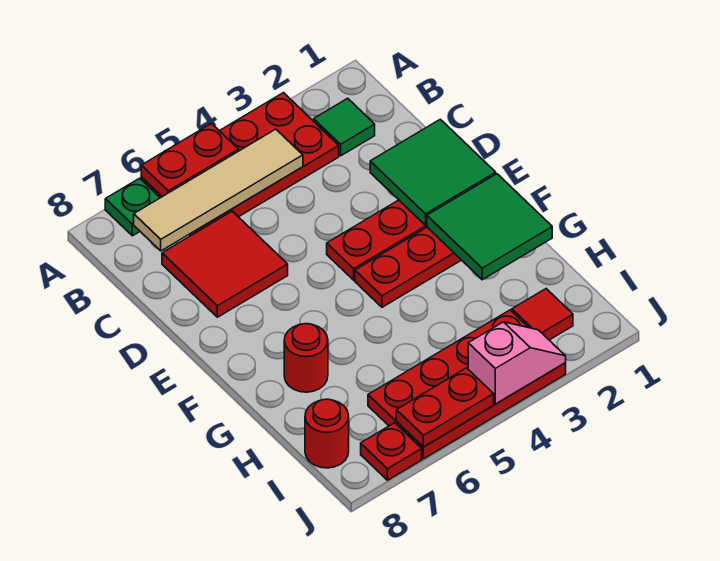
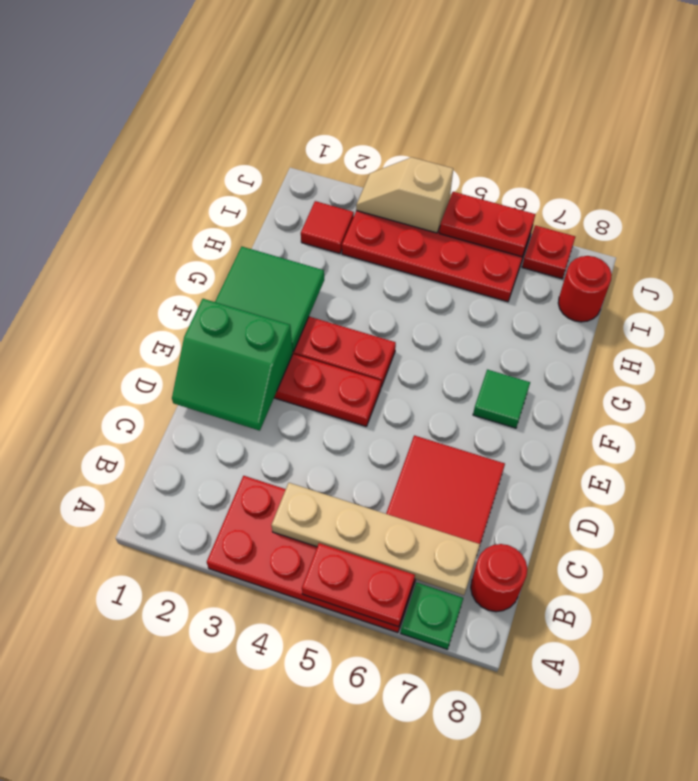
green tile B2 level 1 -> green tile F7 level 1
tan tile B4:B7 level 2 -> tan plate B4:B7 level 2
green tile D1:E2 level 2 -> green slope D1:E2 level 2 top E
red round brick G7 level 1 -> red round brick B8 level 1
pink slope J3:J4 level 2 top 4 -> tan slope J3:J4 level 2 top 4

